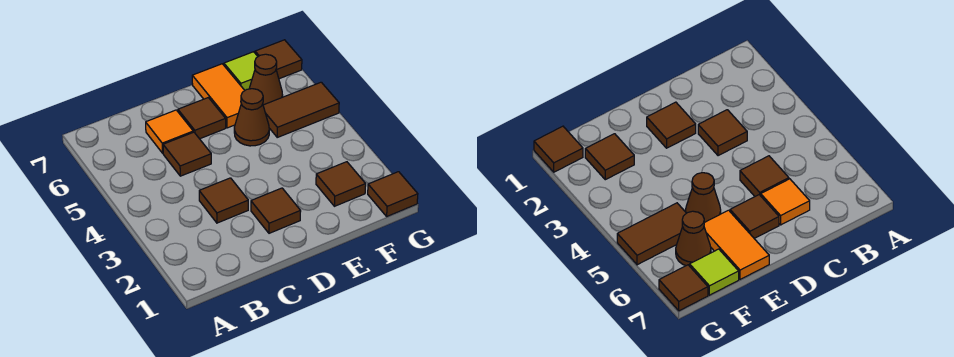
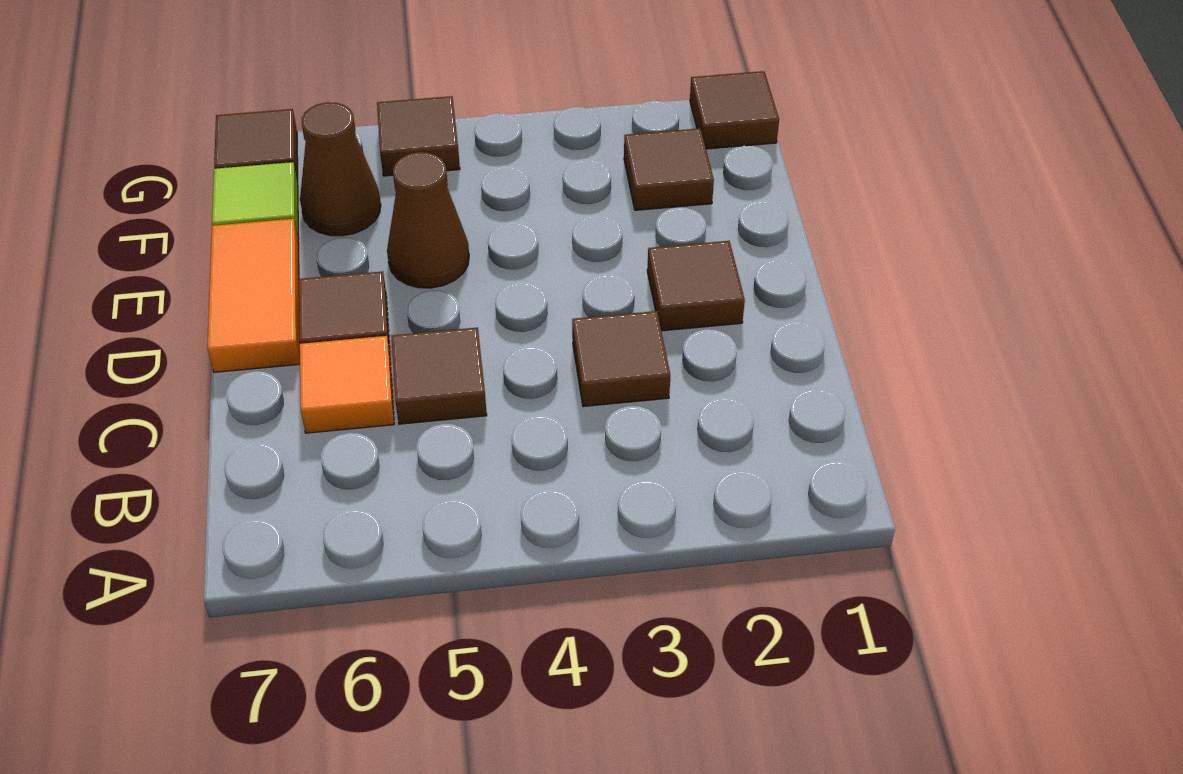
orange tile E6:E7 level 1 -> orange tile D7:E7 level 1
brown tile F5:G5 level 1 -> brown tile G5 level 1

